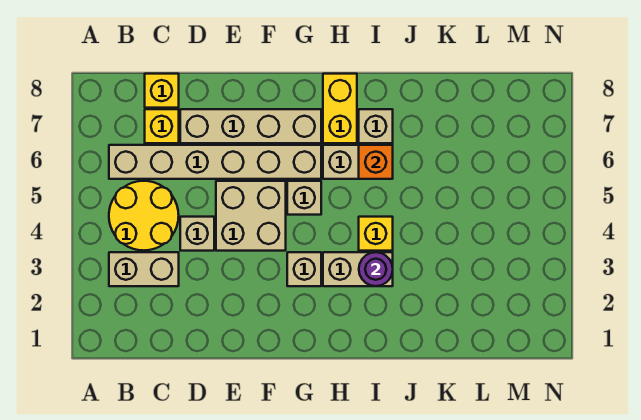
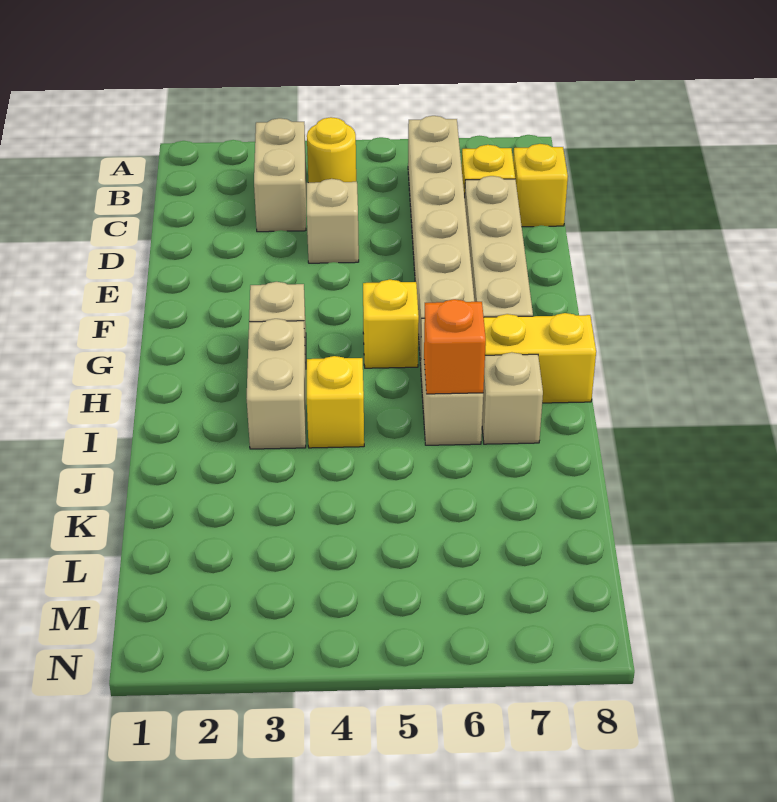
yellow round brick B4:C5 level 1 -> yellow round brick B4 level 1
tan brick E4:F5 level 1 -> none
tan brick G5 level 1 -> yellow brick G5 level 1
purple round brick I3 level 2 -> none

